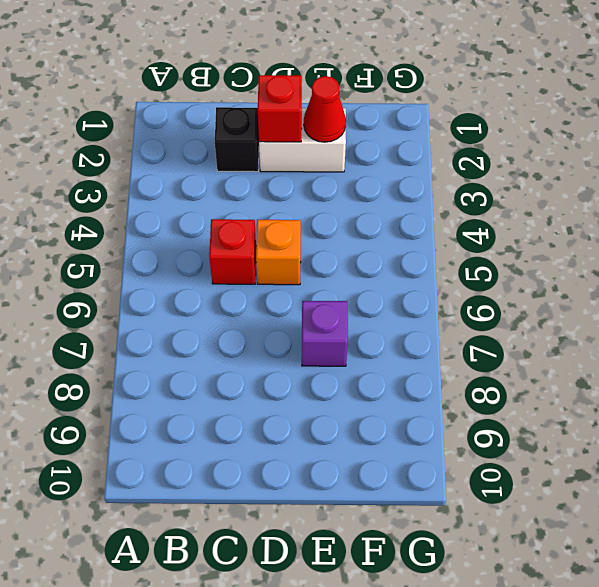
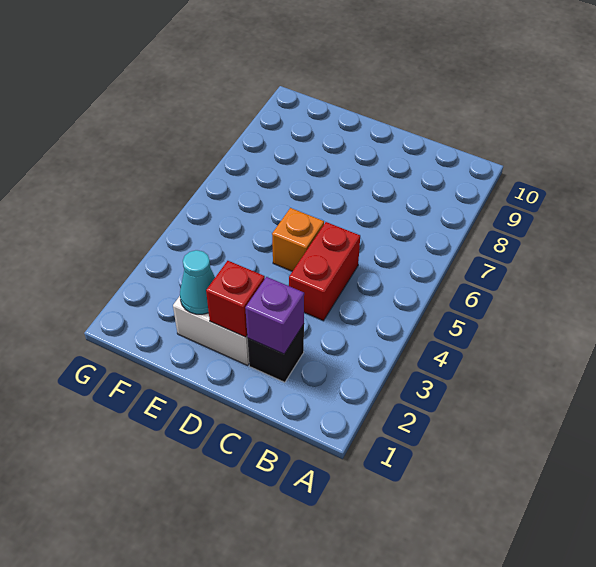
red brick C5 level 1 -> red brick C4:C5 level 1
red cone E2 level 2 -> cyan cone E2 level 2
purple brick E7 level 1 -> purple brick C2 level 2

